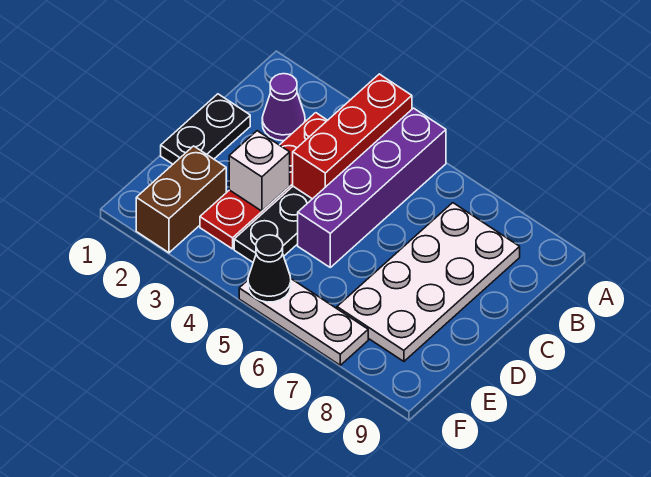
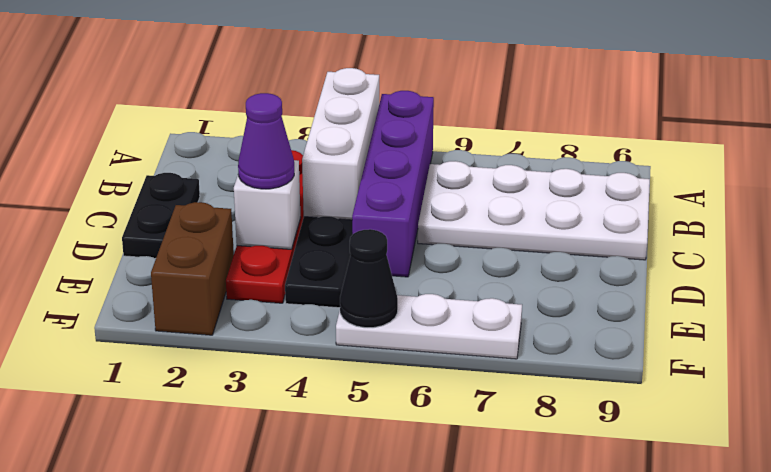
red brick A4:C4 level 2 -> white brick A4:C4 level 2
purple cone B2 level 1 -> purple cone D3 level 3
white plate B7:E8 level 1 -> white plate B6:C9 level 1

